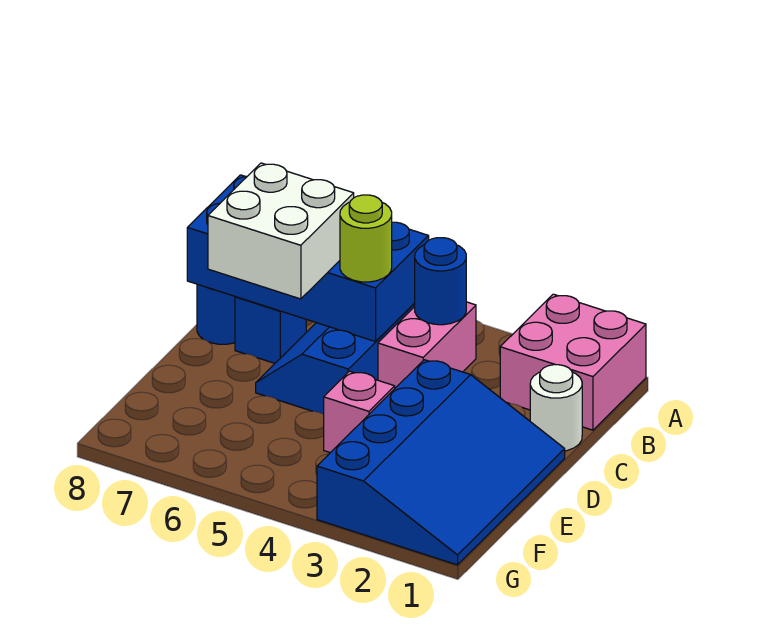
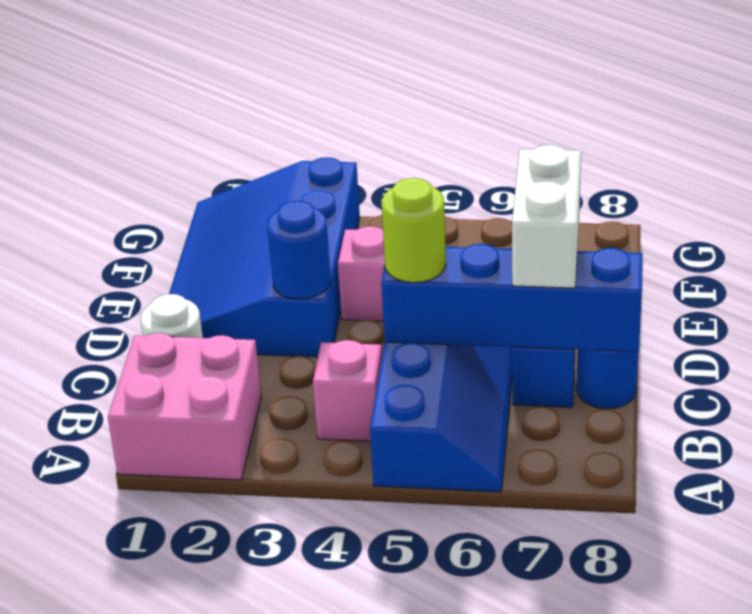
pink brick B4:C4 level 1 -> pink brick B4 level 1
blue round brick B4 level 2 -> blue round brick D3 level 2
blue brick B5:C8 level 2 -> blue brick C5:C8 level 2
white brick C6:D7 level 3 -> white brick C7:D7 level 3

